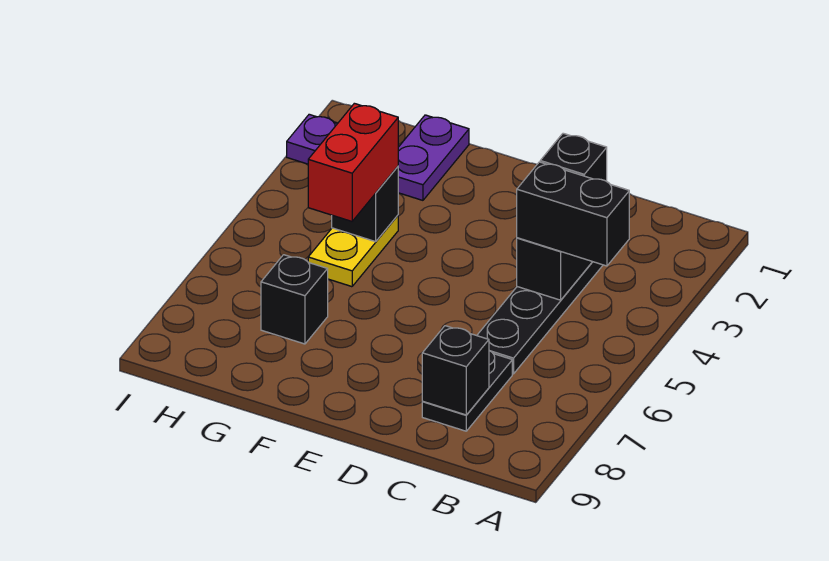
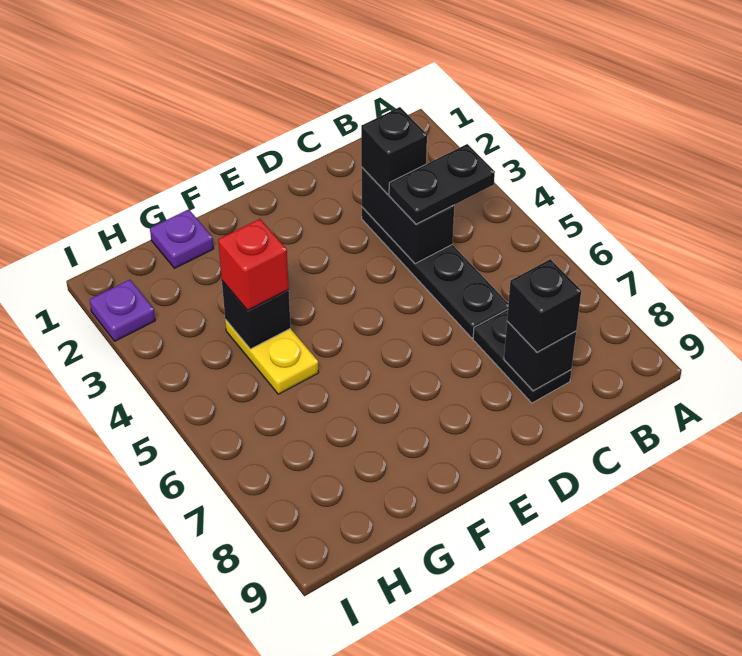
black brick B4:C4 level 3 -> black plate B4:C4 level 3
purple plate G1:G2 level 1 -> purple plate G1 level 1
red brick G4:G5 level 3 -> red brick G4 level 3
black brick G7 level 1 -> black brick C8 level 3

